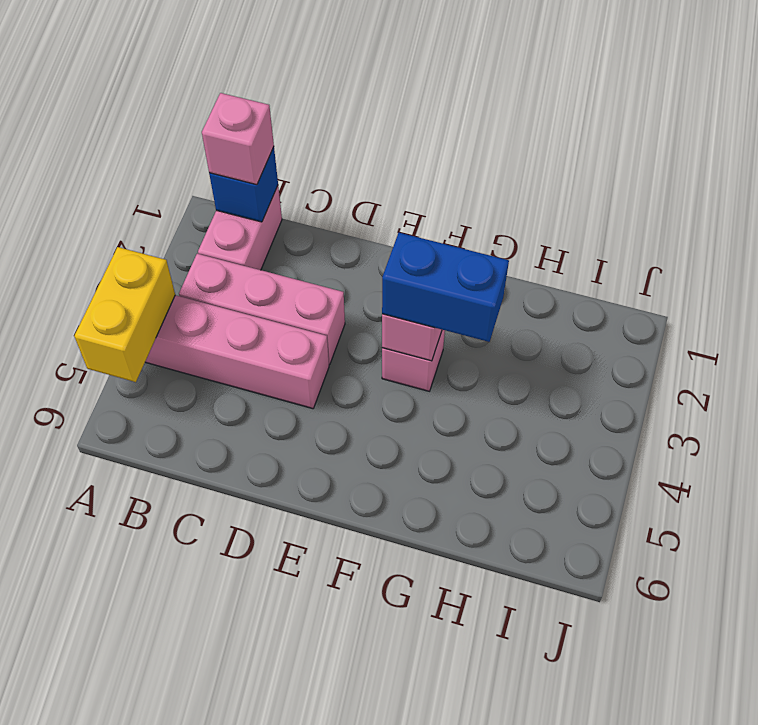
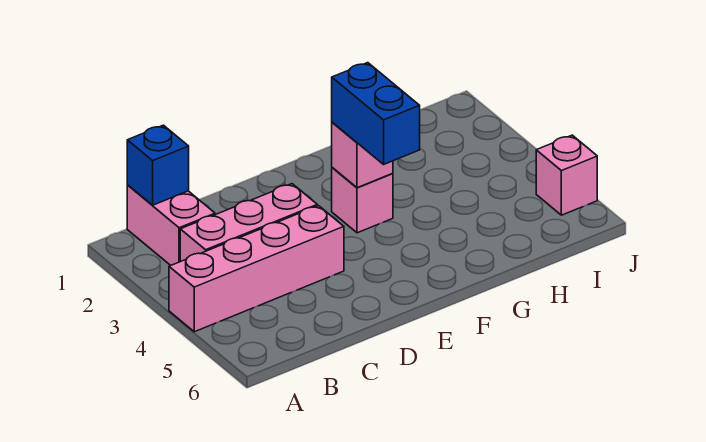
yellow brick A4:A5 level 2 -> none
pink brick B1 level 3 -> pink brick J5 level 1
blue brick F3:G3 level 3 -> blue brick F3:F4 level 3

